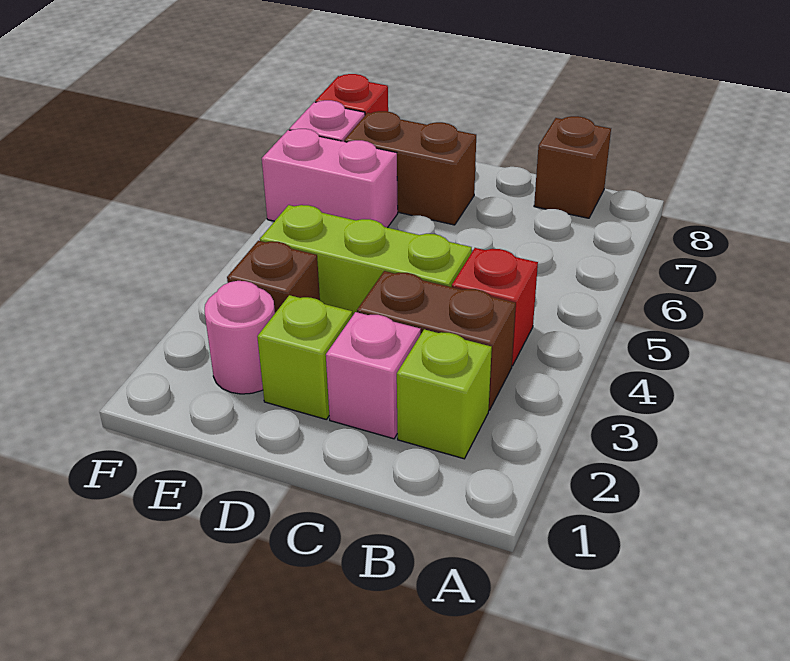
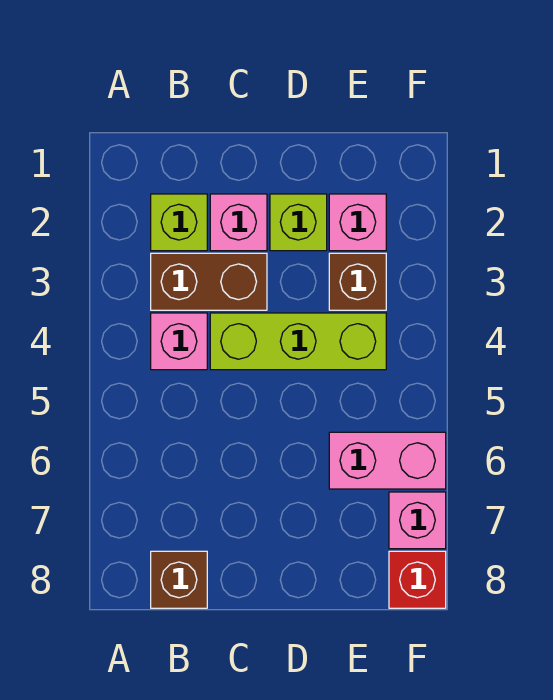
red brick B4 level 1 -> pink brick B4 level 1
brown brick D7:E7 level 1 -> none
pink round brick E2 level 1 -> pink brick E2 level 1

